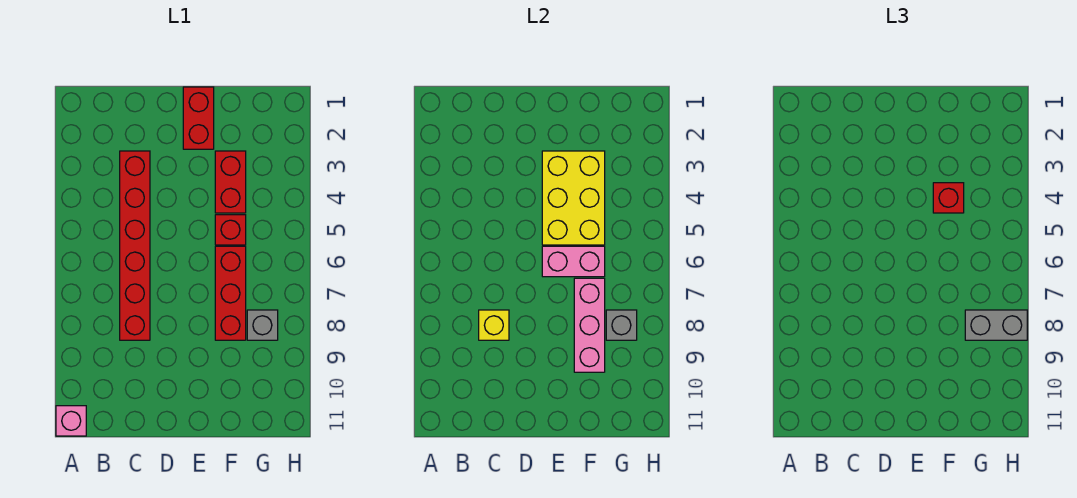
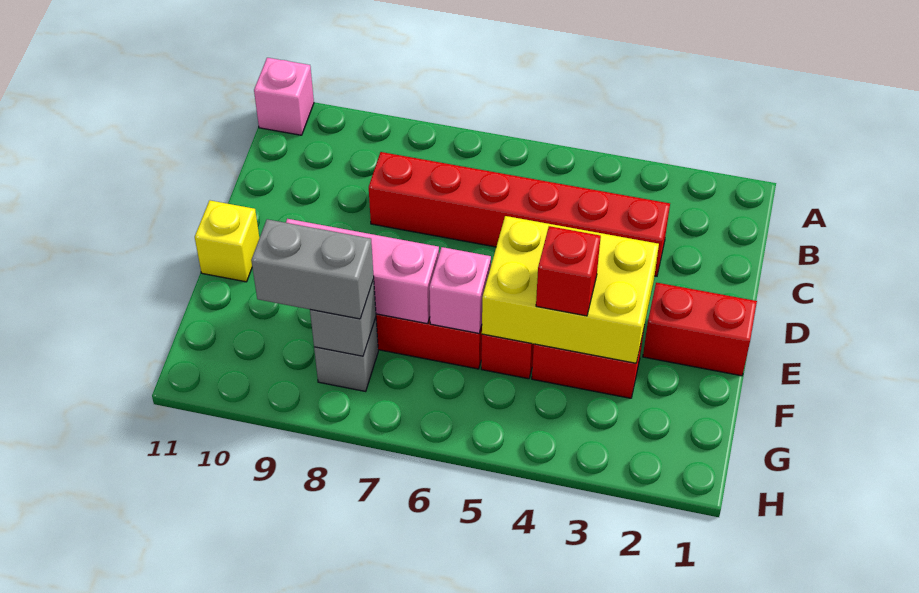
yellow brick C8 level 2 -> yellow brick E11 level 1
pink brick E6:F6 level 2 -> pink brick F6 level 2
grey brick G8:H8 level 3 -> grey brick G8:G9 level 3

